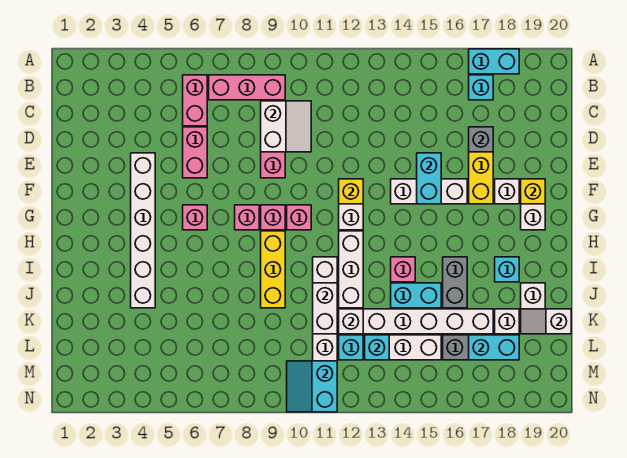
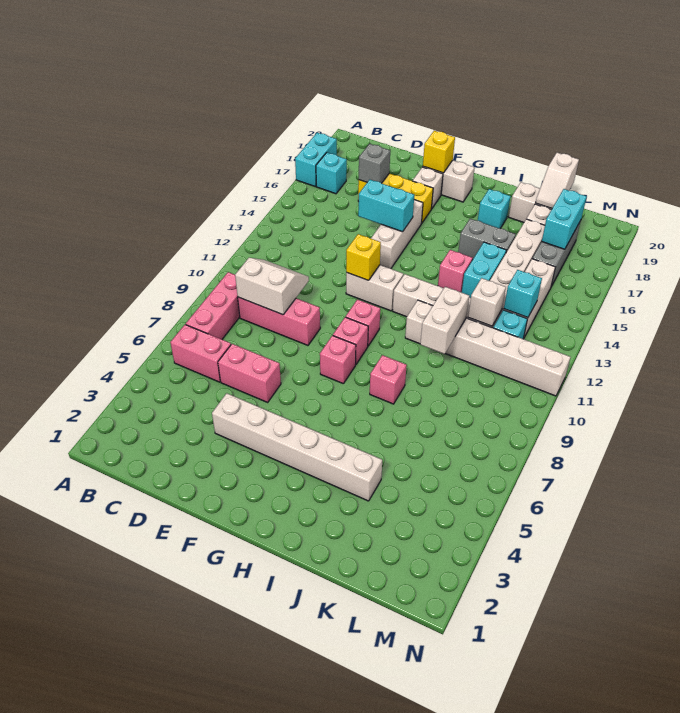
pink brick G6 level 1 -> pink brick I8 level 1
yellow brick H9:J9 level 1 -> none
white brick J11:K11 level 2 -> white brick J10:J11 level 2
cyan slope M10:N11 level 2 top 11 -> none

